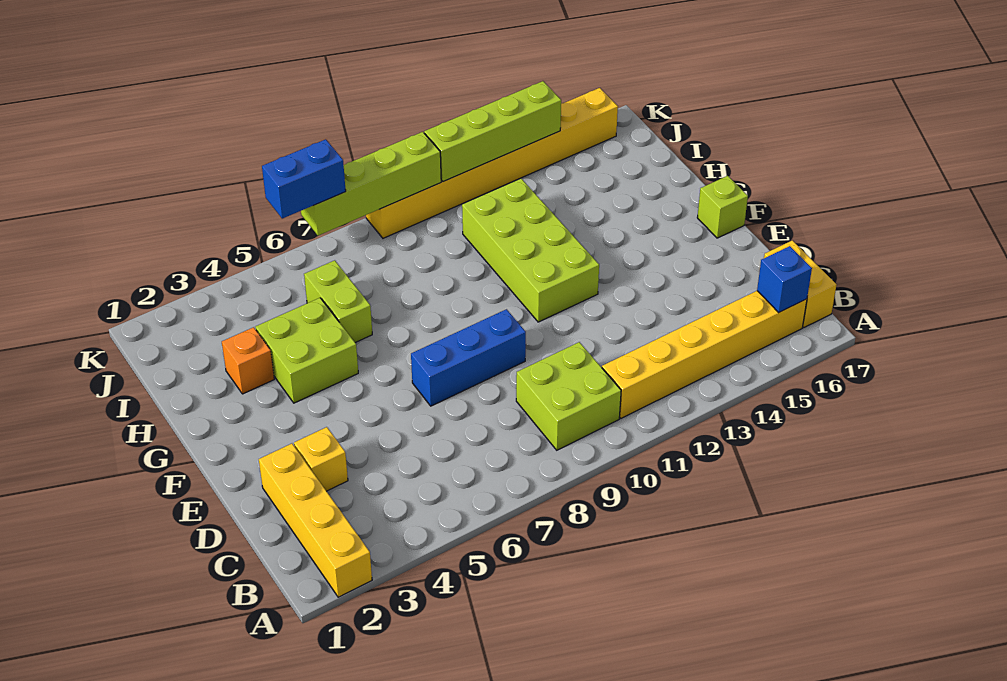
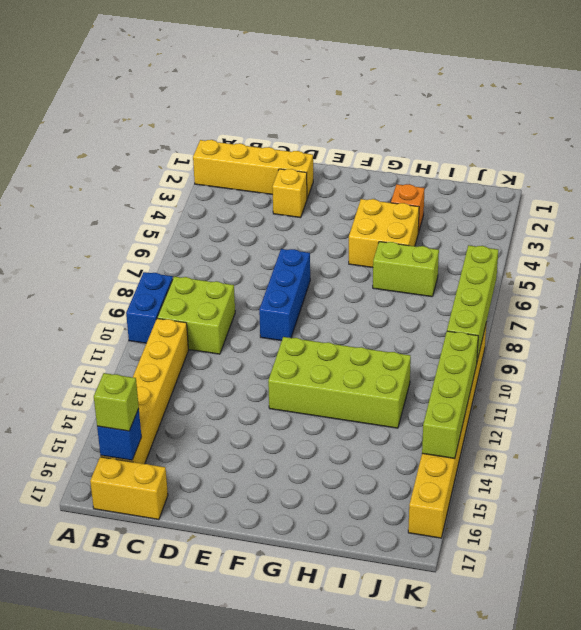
lime brick F17 level 1 -> lime brick B16 level 3
lime brick G4:H5 level 1 -> yellow brick G4:H5 level 1
blue brick K6:K7 level 3 -> blue brick A9:A10 level 1

